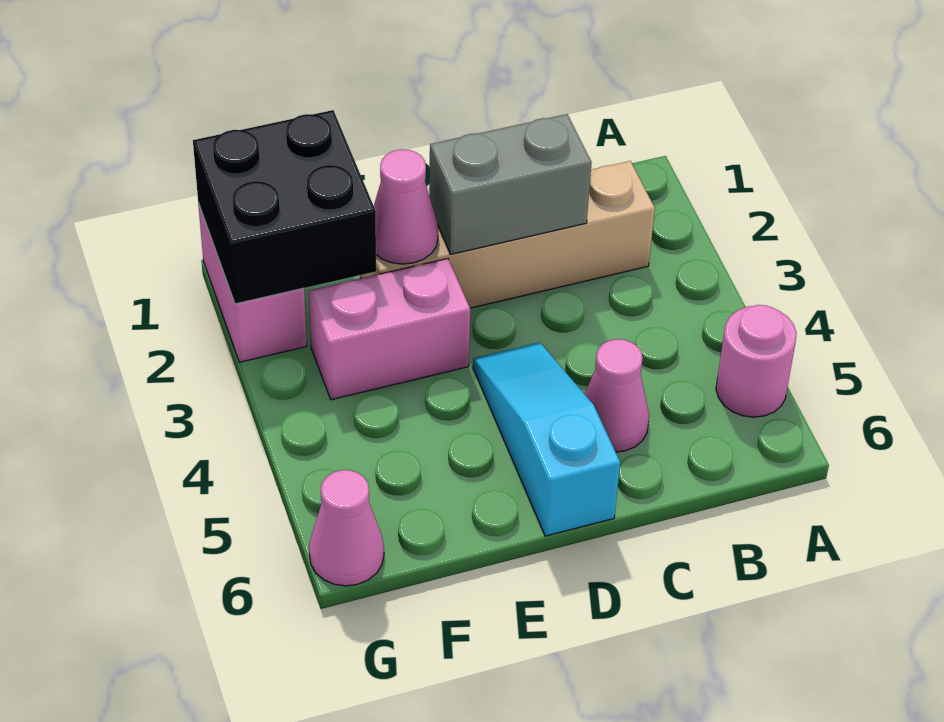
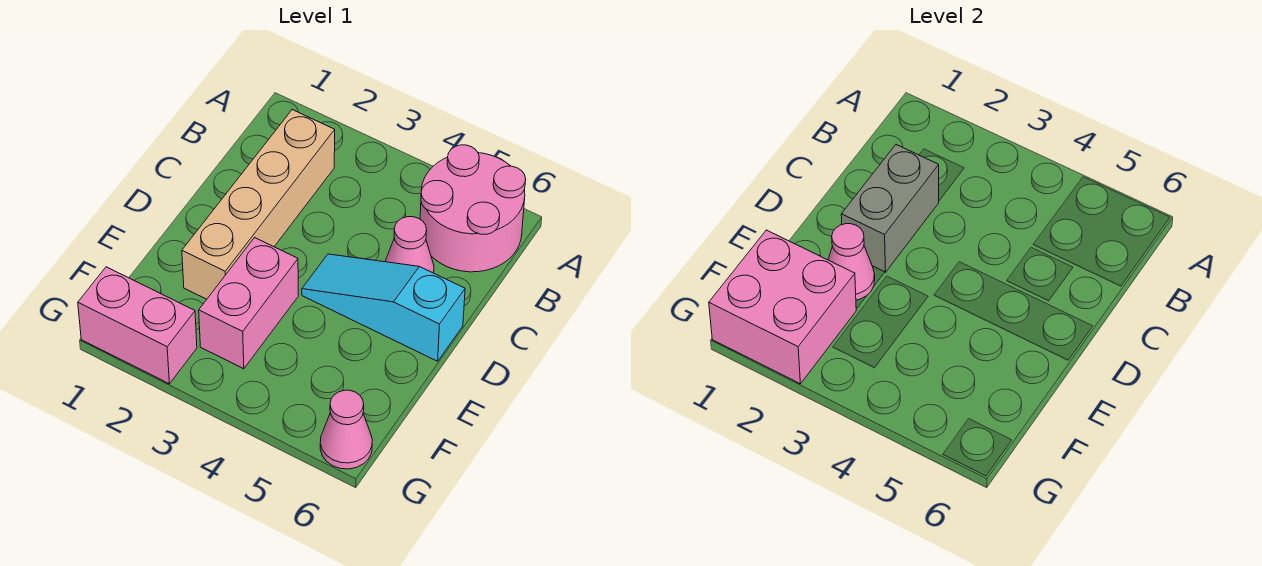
pink round brick A5 level 1 -> pink round brick A5:B6 level 1
black brick F1:G2 level 2 -> pink brick F1:G2 level 2

